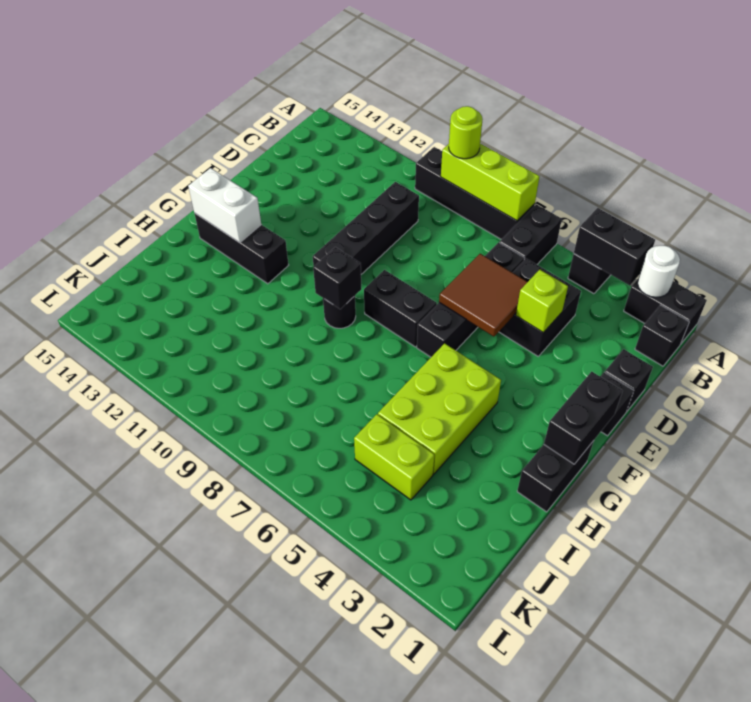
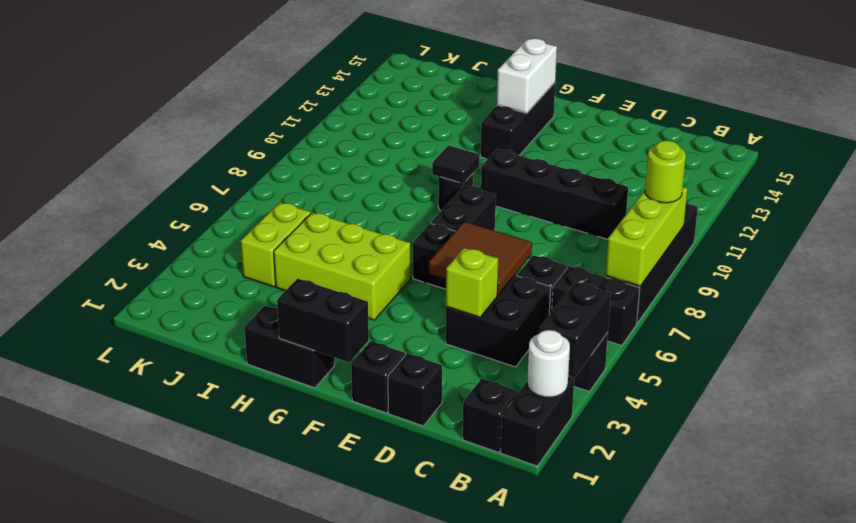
black brick G9 level 2 -> black tile G9 level 2

